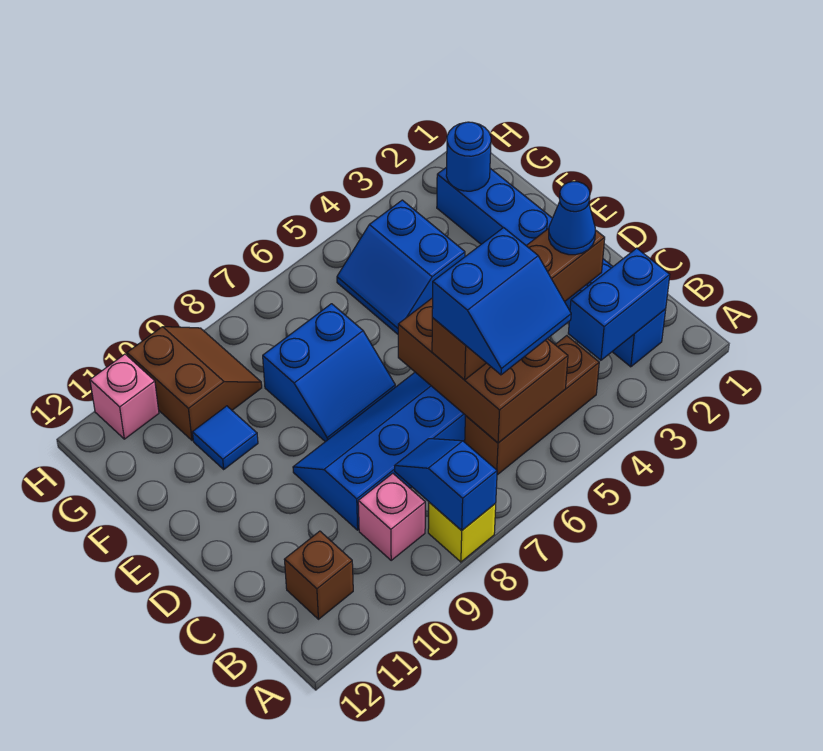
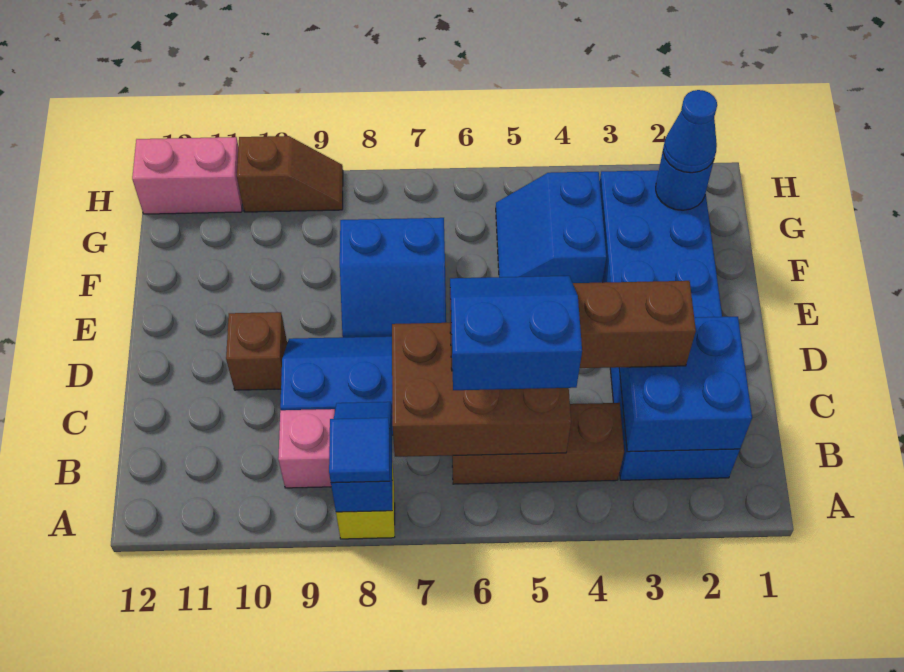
blue brick B2:G2 level 1 -> blue brick B2:G3 level 1
blue brick B2:B3 level 2 -> blue brick B2:C3 level 2
brown brick B5:D6 level 2 -> brown brick B5:C7 level 2
blue slope B5:C6 level 4 top C -> blue slope B5:C6 level 4 top B
brown brick B11 level 1 -> brown brick D10 level 1
blue cone C3 level 4 -> blue cone G2 level 3
blue tile F10 level 1 -> blue tile A8 level 3
brown slope G9:H10 level 1 top 10 -> brown slope H9:H10 level 1 top 10
pink brick H11 level 1 -> pink brick H11:H12 level 1

